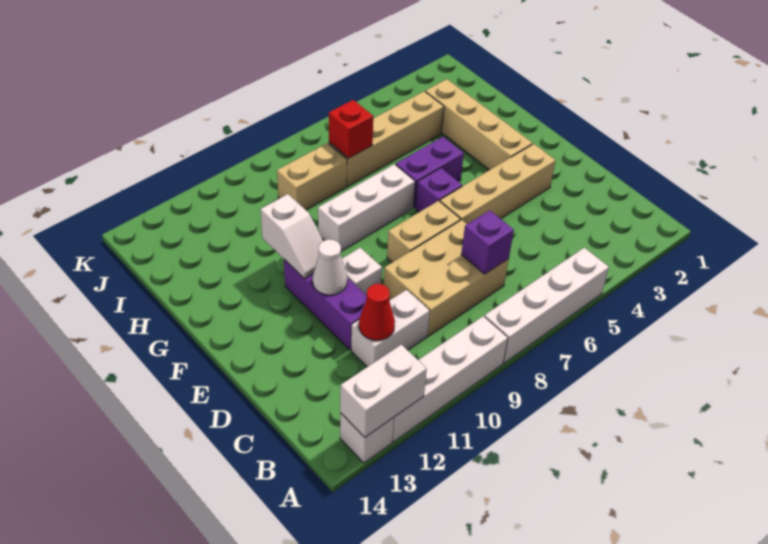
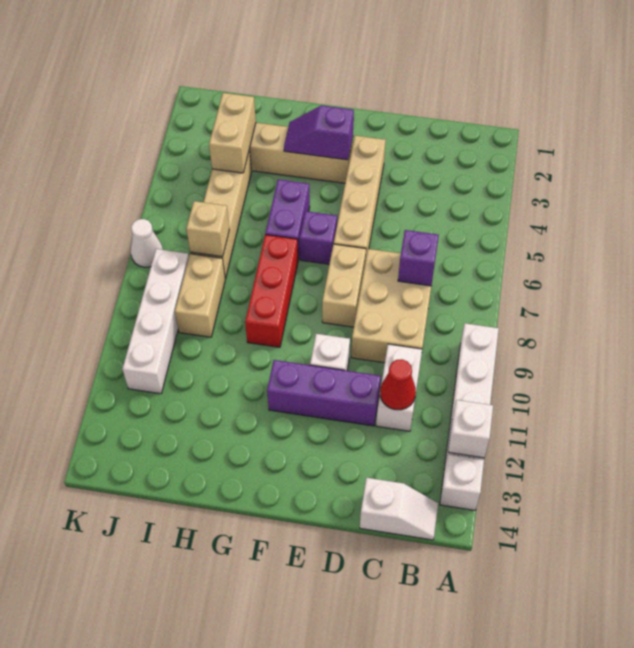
white brick A5:A8 level 1 -> white brick J8:J11 level 1
white brick A12:A13 level 2 -> white brick A12 level 2
white cone E11 level 2 -> white cone K7 level 1
none -> purple slope F3:G3 level 2 top F
white slope F11:G11 level 2 top G -> white slope B14:C14 level 1 top C
white brick G7:G9 level 1 -> red brick G7:G9 level 1
none -> tan brick I3:I4 level 2
red brick I7 level 2 -> tan brick I7 level 2

